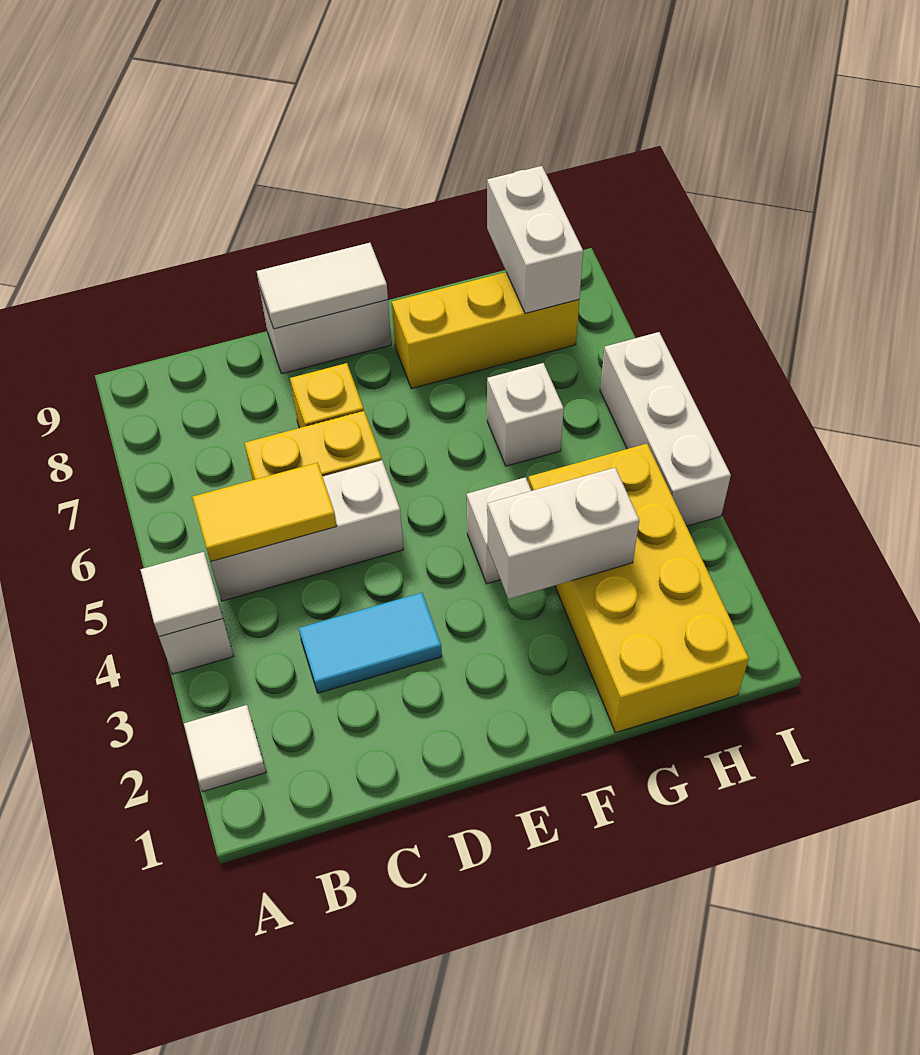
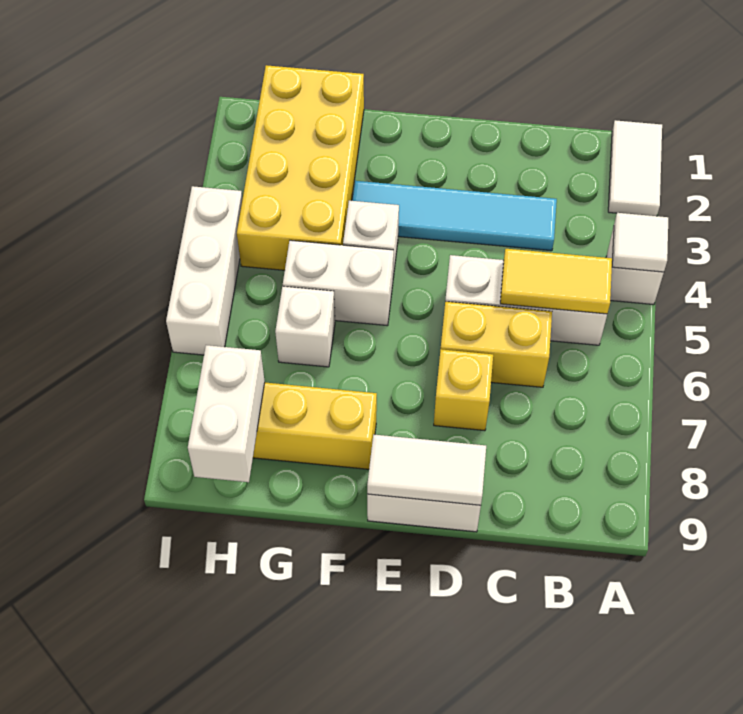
white tile A2 level 1 -> white tile A1:A2 level 1
cyan tile C3:D3 level 1 -> cyan tile C3:F3 level 1
white brick F3:G3 level 2 -> white brick F5:G5 level 1

